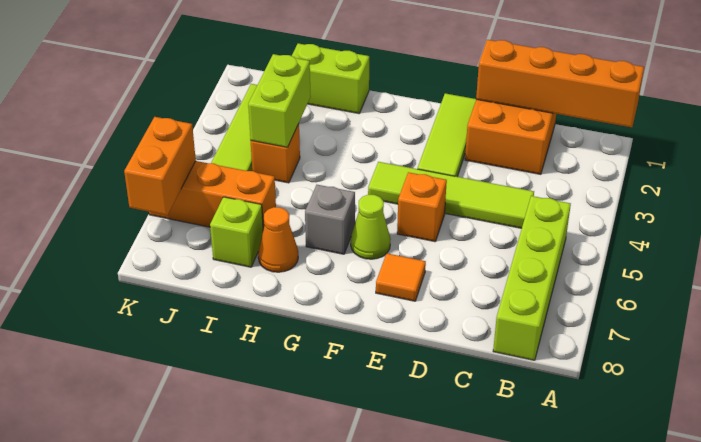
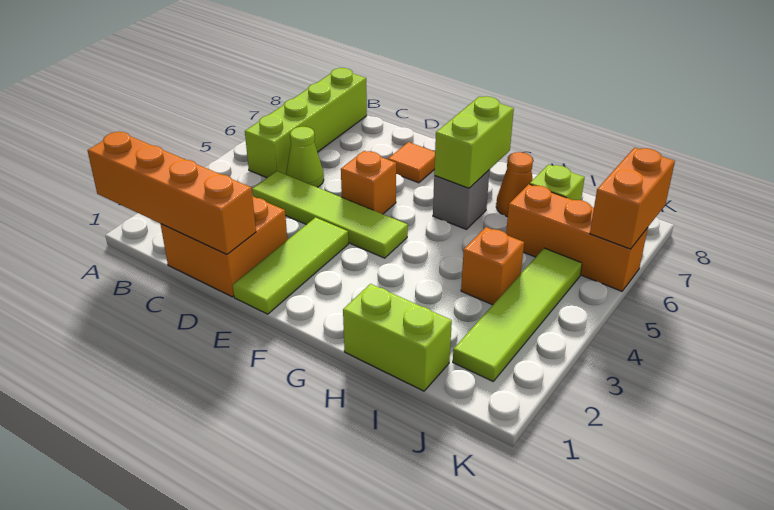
lime cone F6 level 1 -> lime cone C5 level 1
lime brick I3:I4 level 2 -> lime brick G6:G7 level 2

